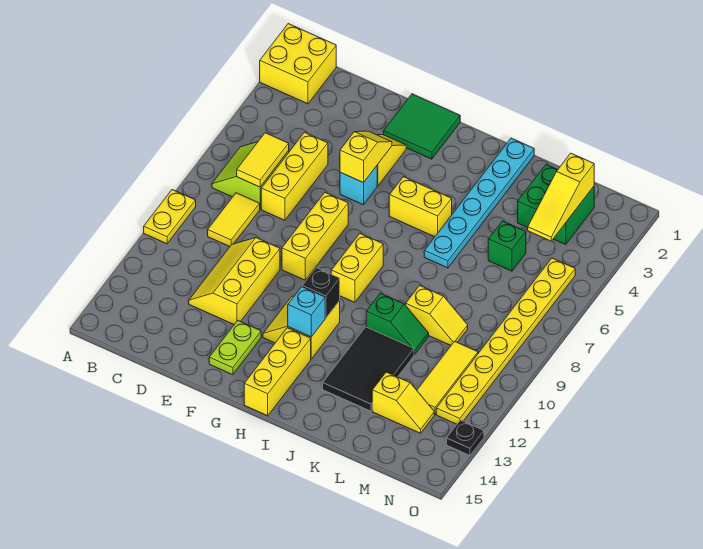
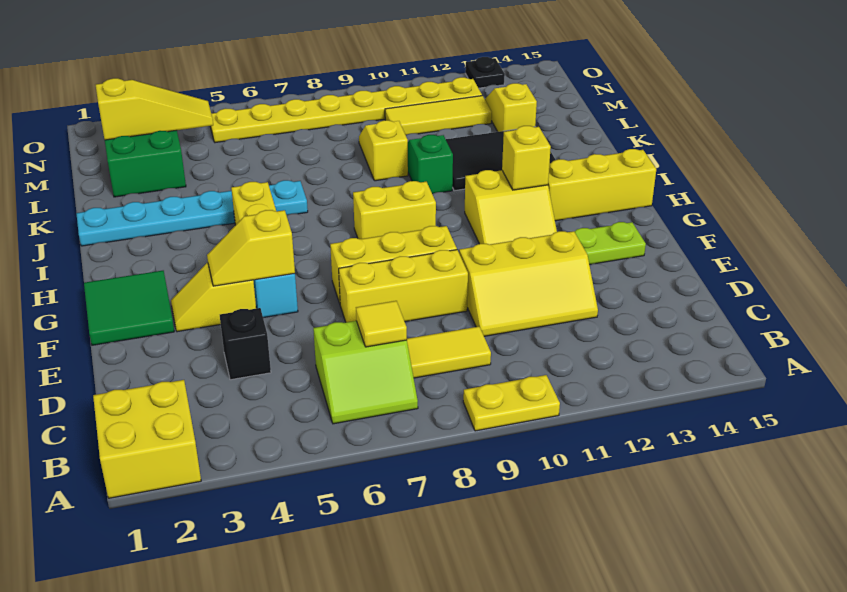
yellow tile C6:C7 level 2 -> yellow tile C7 level 2
yellow brick D5:D7 level 1 -> yellow brick E7:E9 level 1
black brick H11 level 2 -> black brick D4 level 1
cyan brick H12 level 2 -> yellow brick H12 level 2
green brick L5 level 1 -> none

